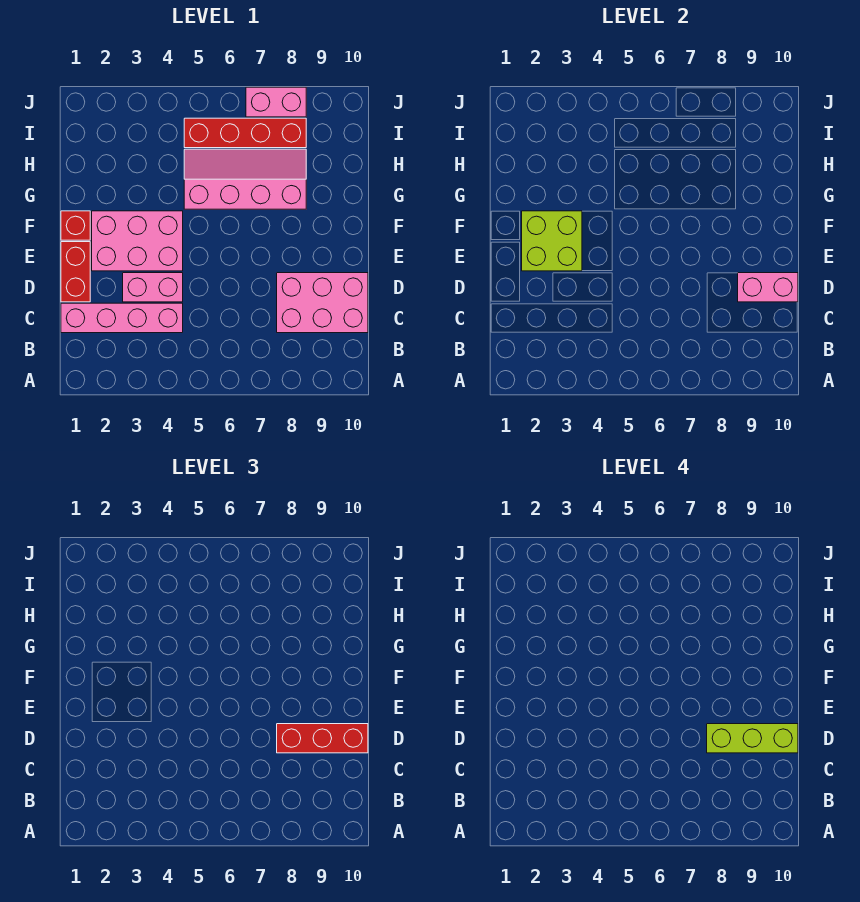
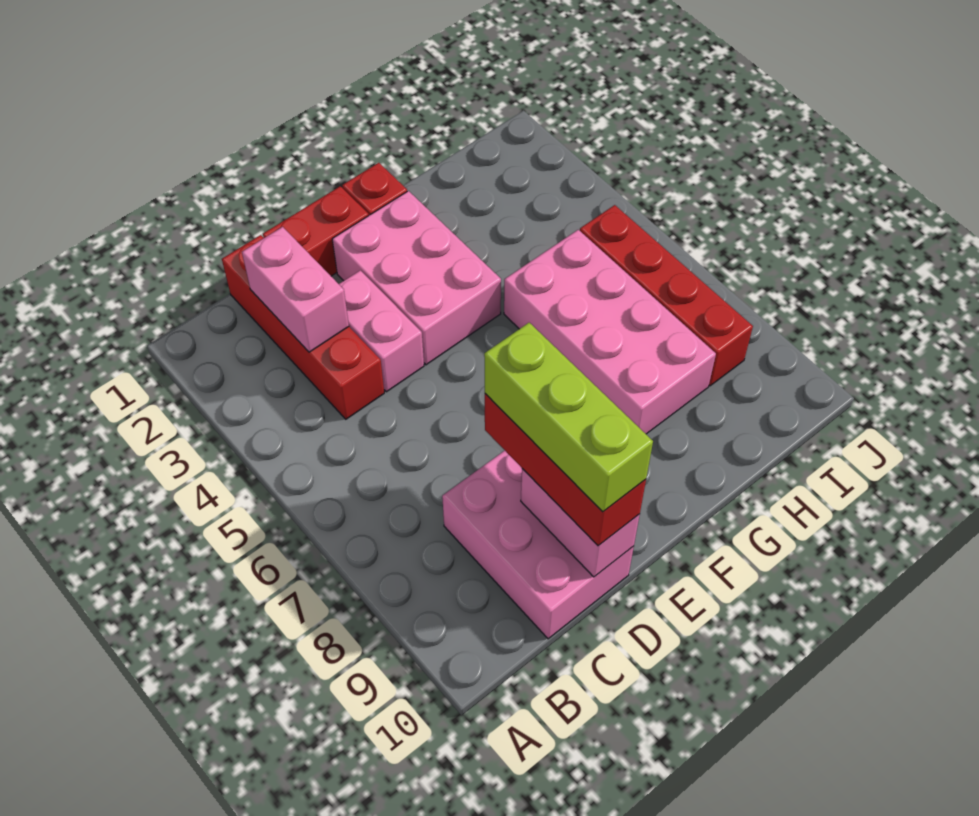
pink brick C1:C4 level 1 -> red brick C1:C4 level 1
lime brick E2:F3 level 2 -> none
pink slope G5:H8 level 1 top G -> pink brick G5:H8 level 1
pink brick J7:J8 level 1 -> pink brick C2:C3 level 2

